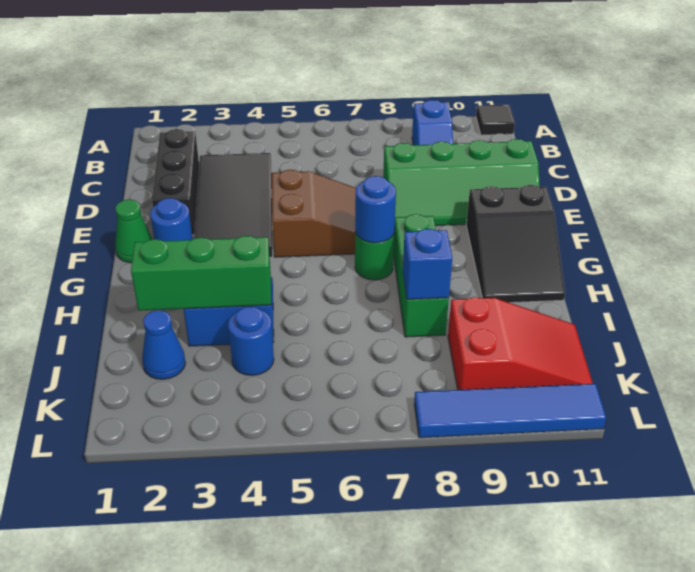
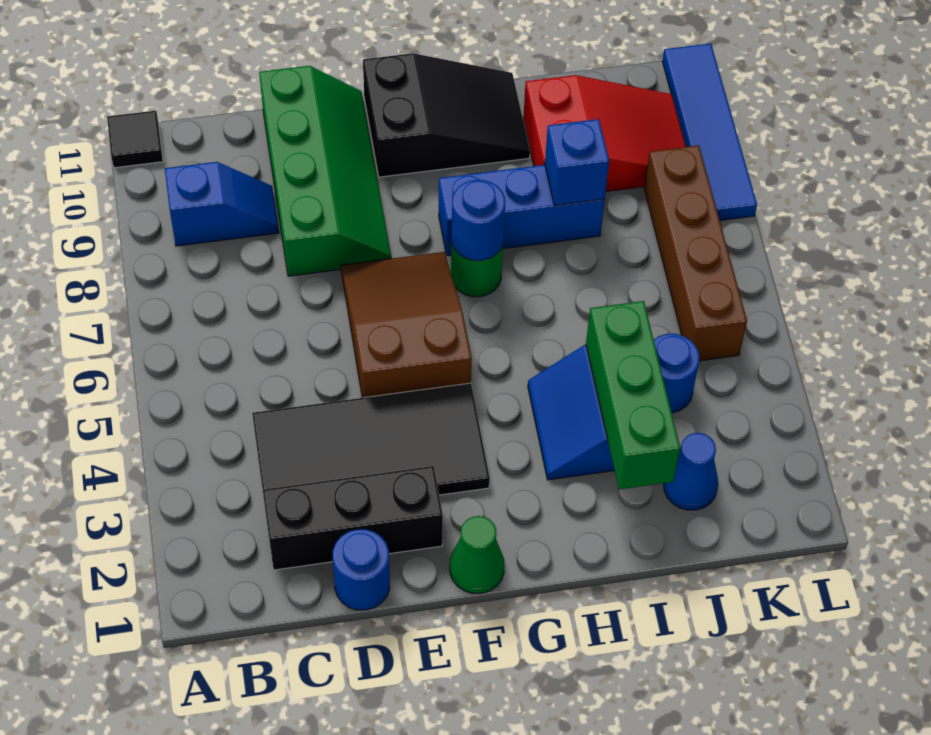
blue round brick F2 level 1 -> blue round brick D1 level 1
green brick G8:I8 level 1 -> blue brick G8:I8 level 1
red slope J9:K11 level 1 top 9 -> red slope I9:K10 level 1 top I
none -> brown brick K5:K8 level 1

